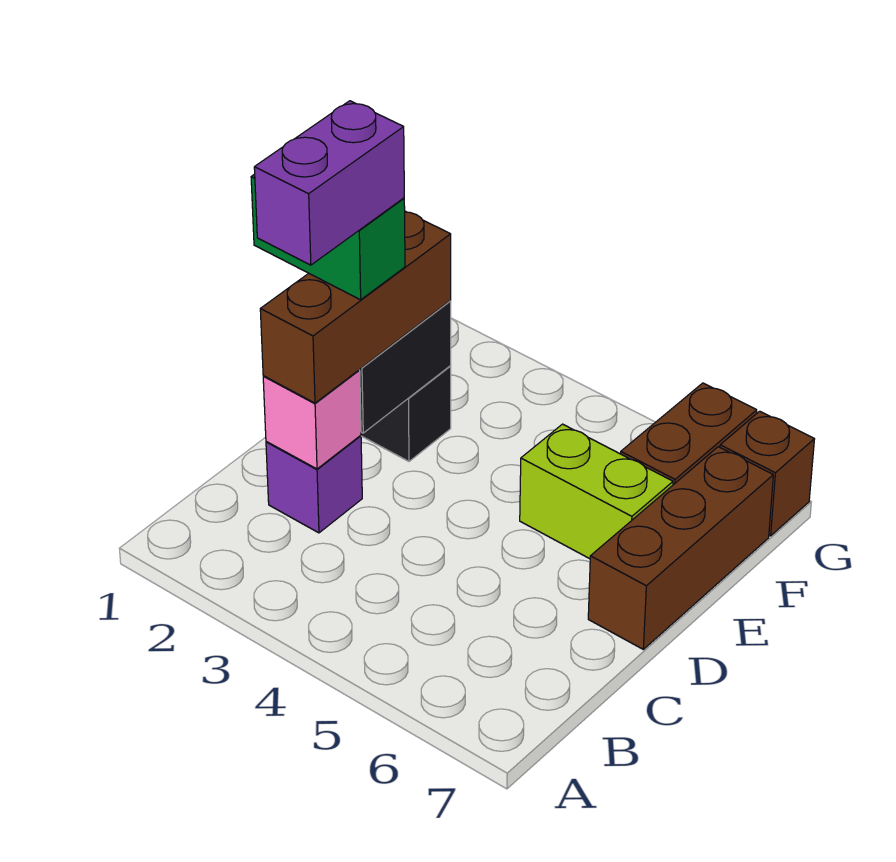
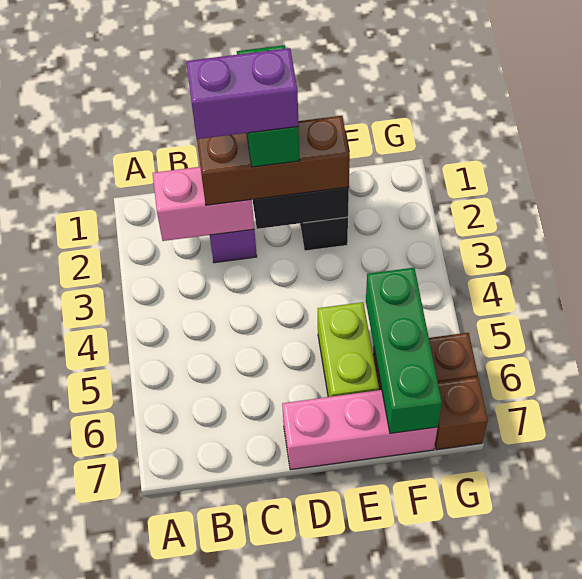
pink brick C2 level 2 -> pink brick B2:C2 level 2
brown brick D7:F7 level 1 -> pink brick D7:F7 level 1
none -> green brick F5:F7 level 2

